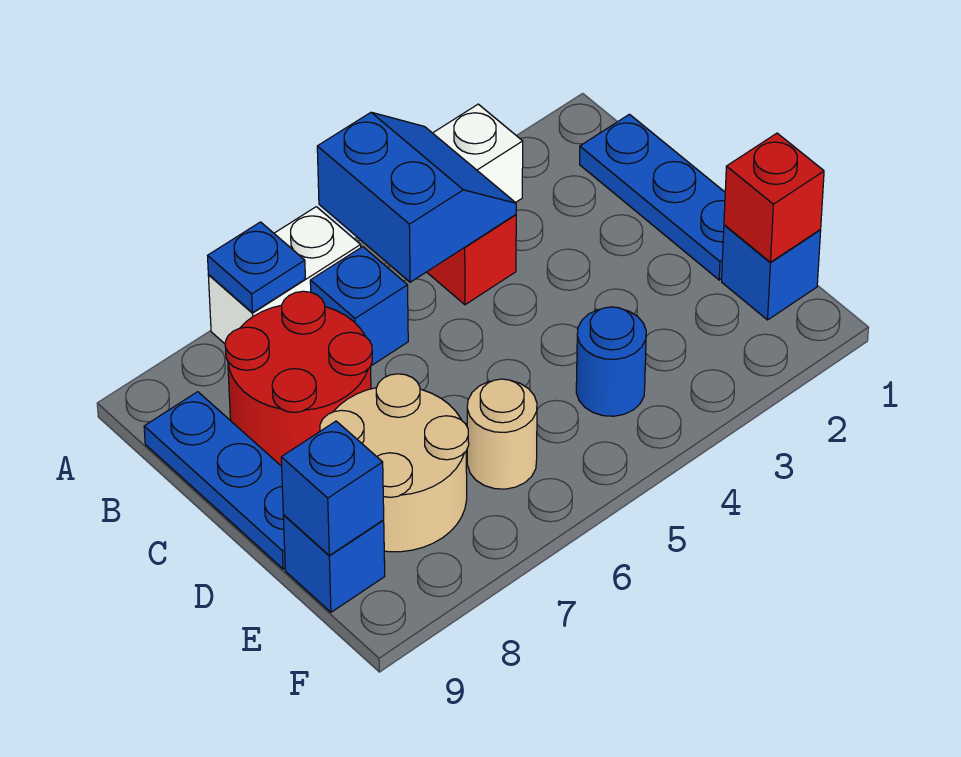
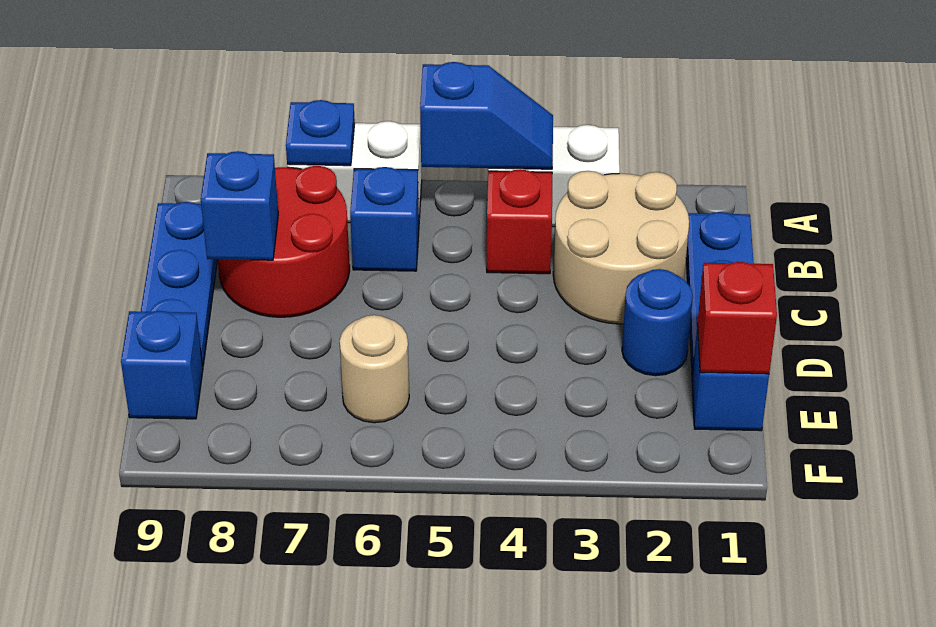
blue slope A4:B5 level 2 top 5 -> blue slope A4:A5 level 2 top 5
tan round brick D7:E8 level 1 -> tan round brick B2:C3 level 1
blue round brick E4 level 1 -> blue round brick D2 level 1
blue brick E9 level 2 -> blue brick C8 level 2

